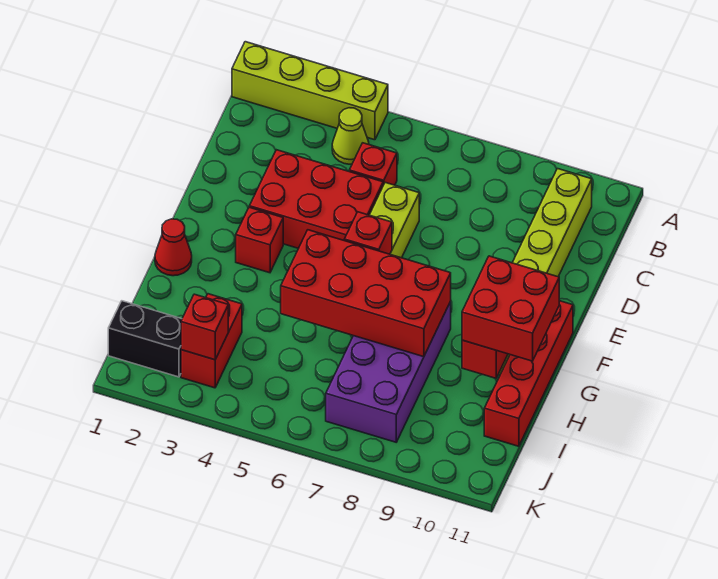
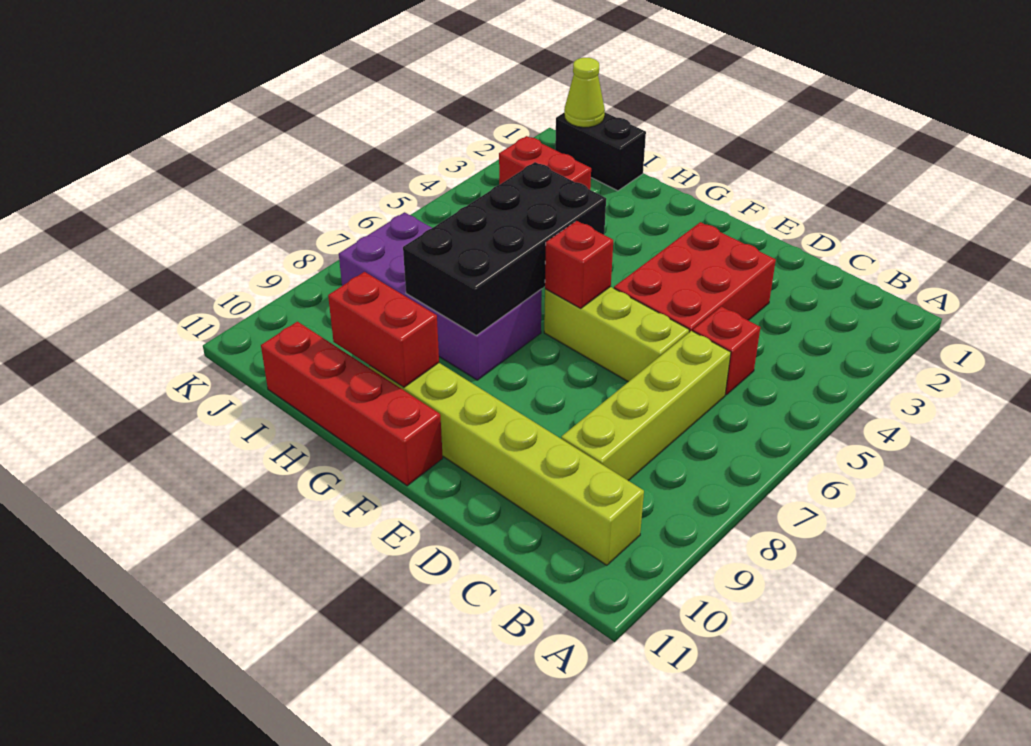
lime brick A1:A4 level 1 -> lime brick C6:C9 level 1
lime cone B4 level 1 -> lime cone J1 level 2
red brick F3 level 1 -> none
red cone G1 level 1 -> none
red brick G5:H8 level 2 -> black brick G5:H8 level 2
red brick G10:H11 level 3 -> none
black brick J1:J2 level 1 -> black brick I1:J1 level 1
red brick J3 level 2 -> none

